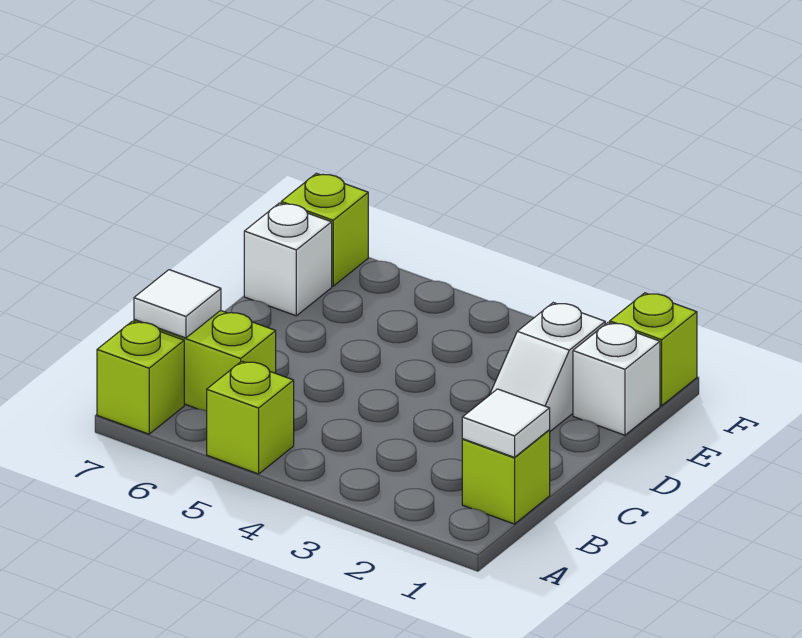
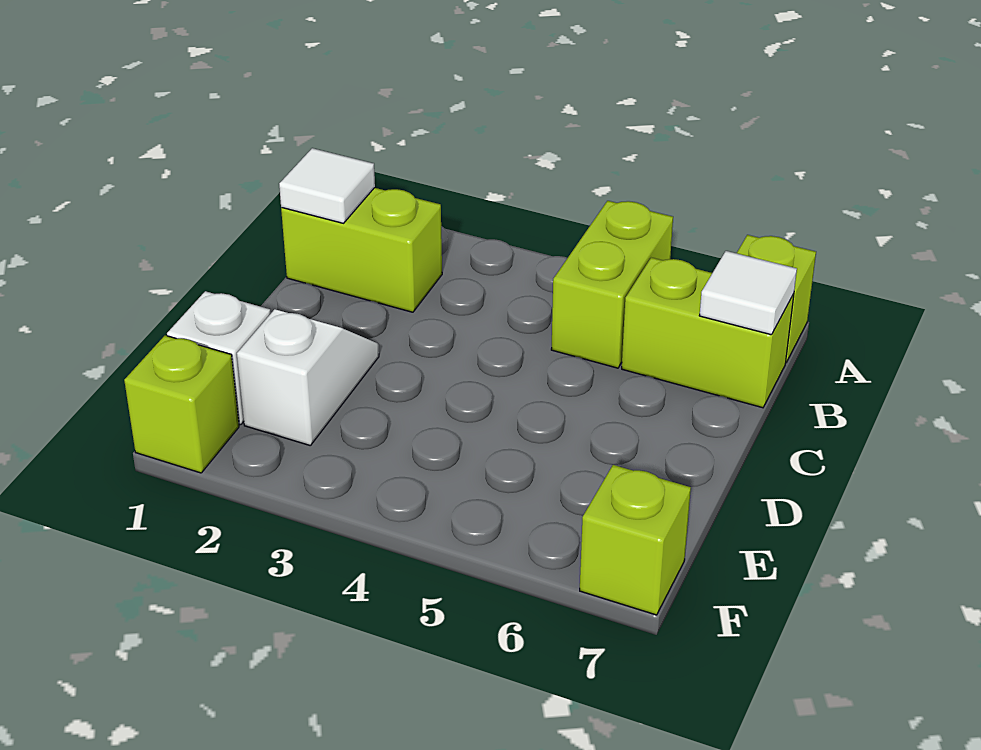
lime brick A5 level 1 -> lime brick A5:B5 level 1
lime brick B1 level 1 -> lime brick B1:B2 level 1
white brick E7 level 1 -> none

